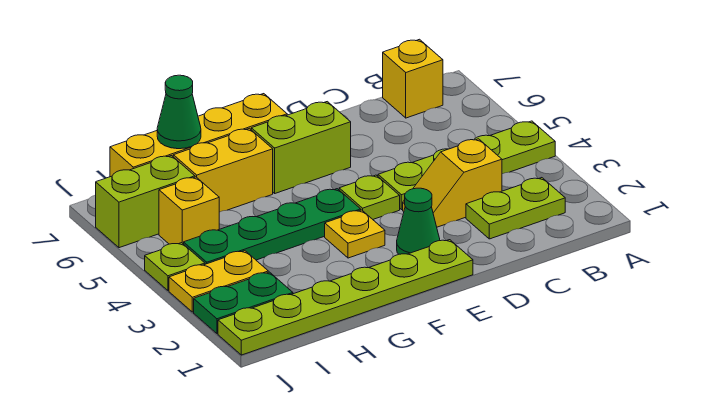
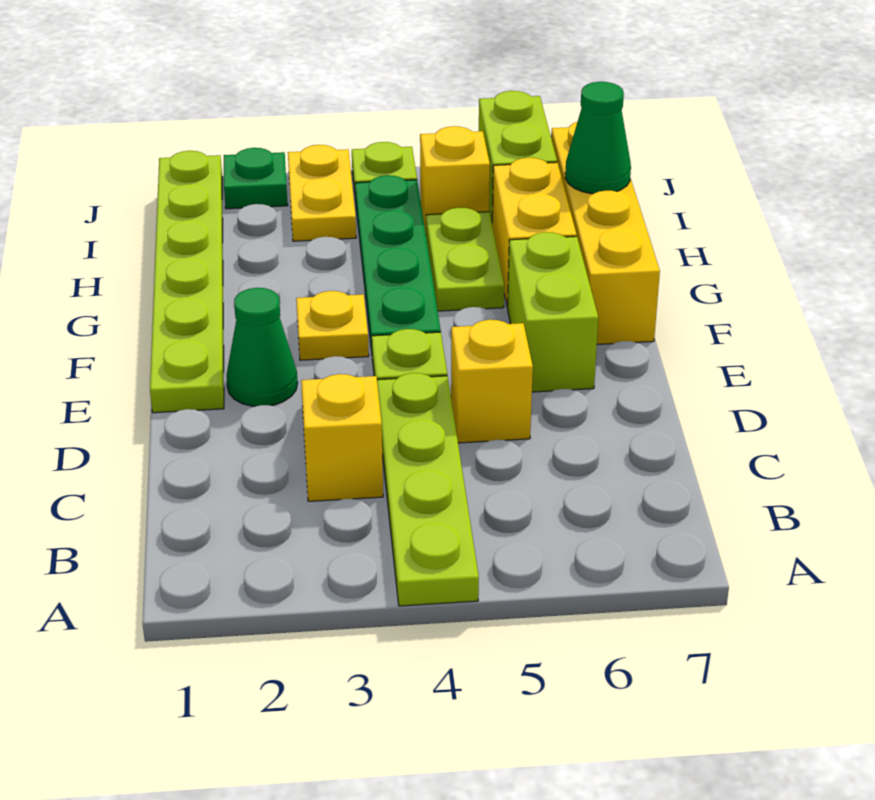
lime plate B2:C2 level 1 -> lime plate G5:H5 level 1
yellow brick B7 level 1 -> yellow brick D5 level 1
green plate I2:J2 level 1 -> green plate J2 level 1

